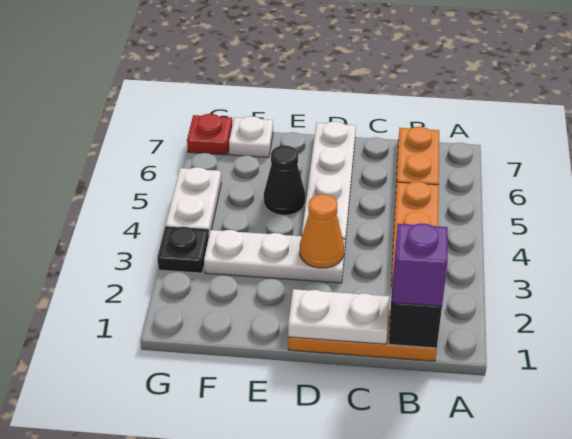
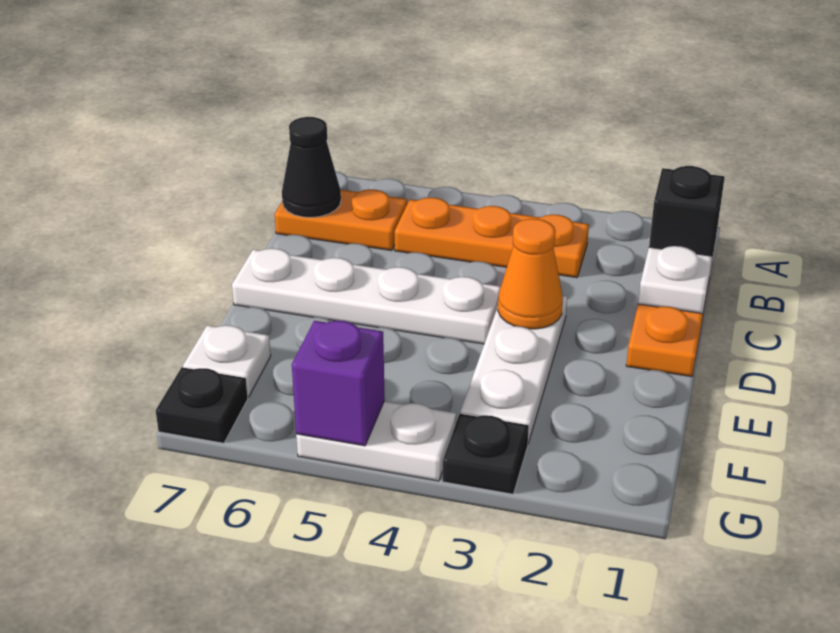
purple brick B1 level 3 -> purple brick G5 level 2
white plate C1:D1 level 2 -> white plate C1 level 2
black cone E5 level 1 -> black cone B7 level 2
red plate G7 level 1 -> black plate G7 level 1

